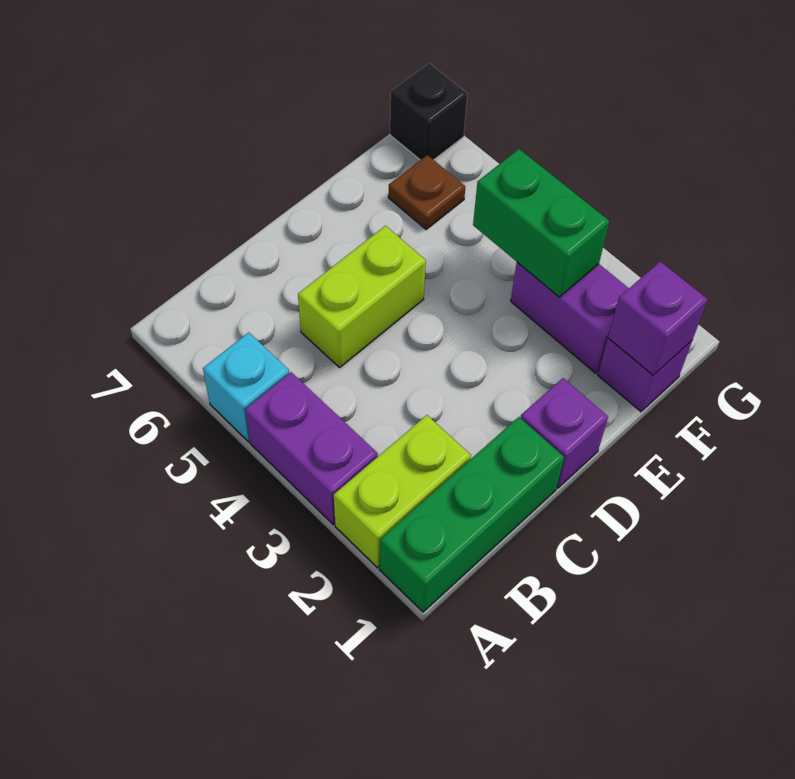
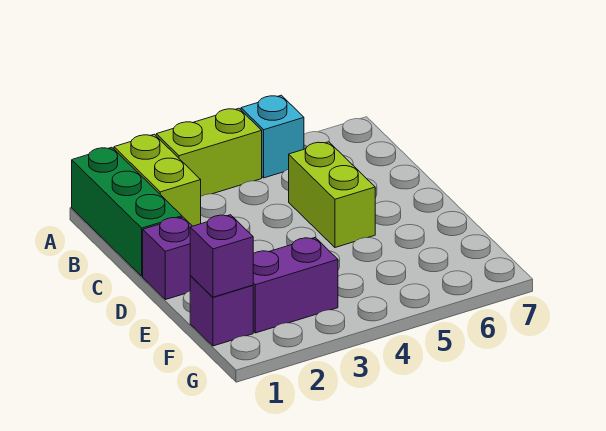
purple brick A3:A4 level 1 -> lime brick A3:A4 level 1
green brick F3:F4 level 2 -> none
brown plate F6 level 1 -> none
black brick G7 level 1 -> none

